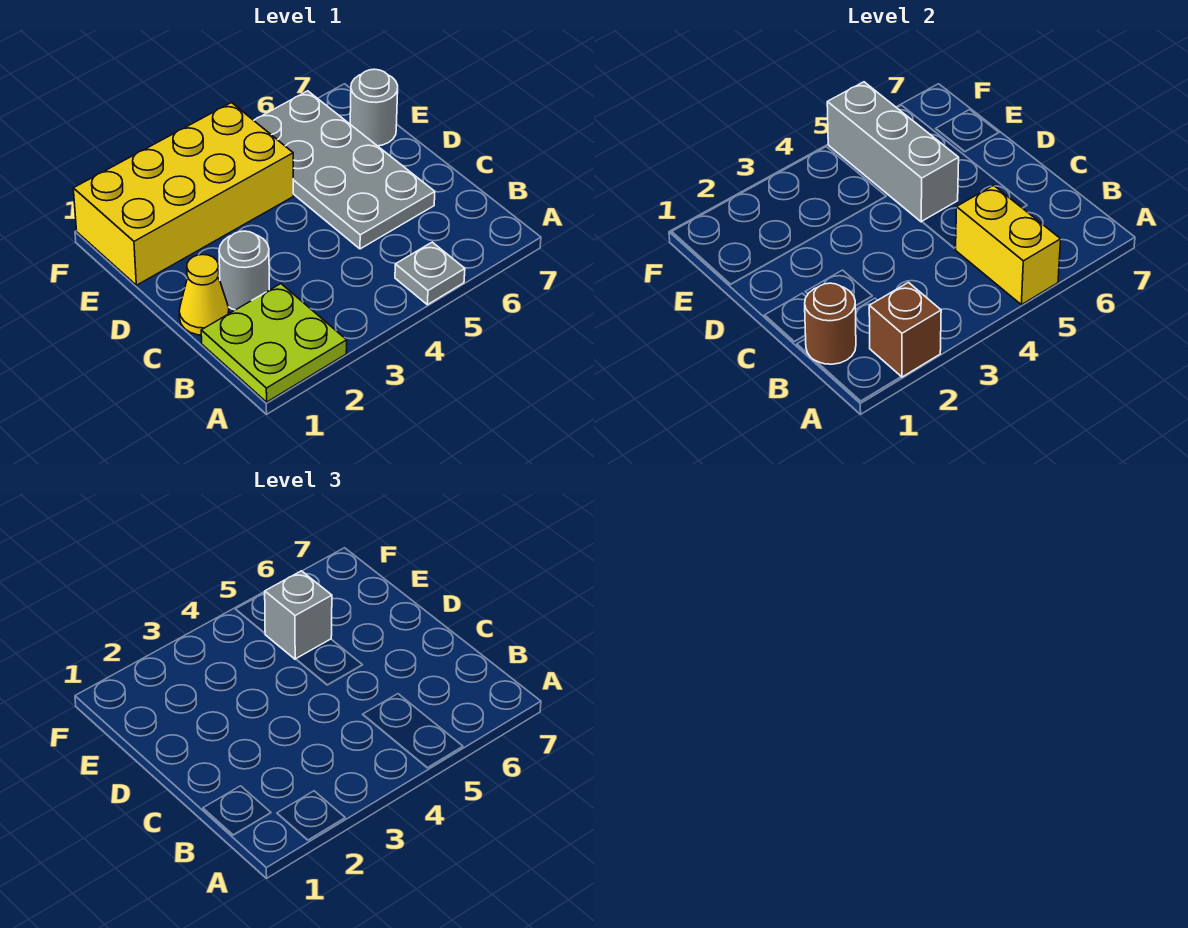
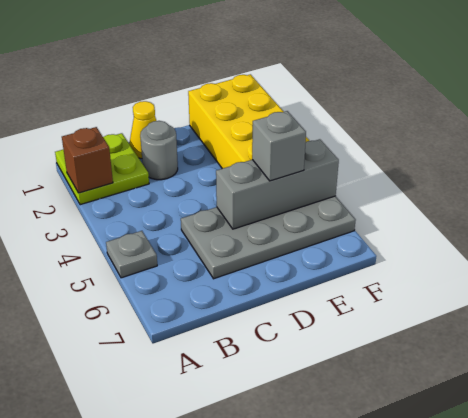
yellow brick A5:B5 level 2 -> none
brown round brick B1 level 2 -> none
grey round brick E7 level 1 -> none

